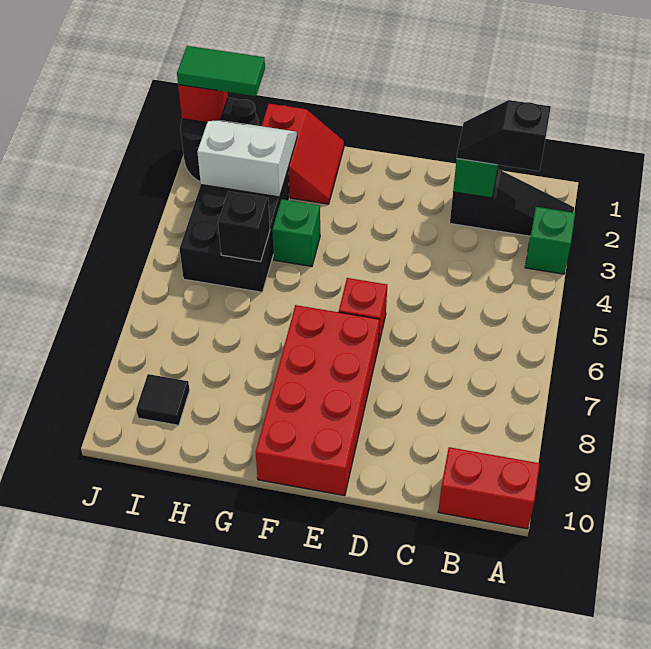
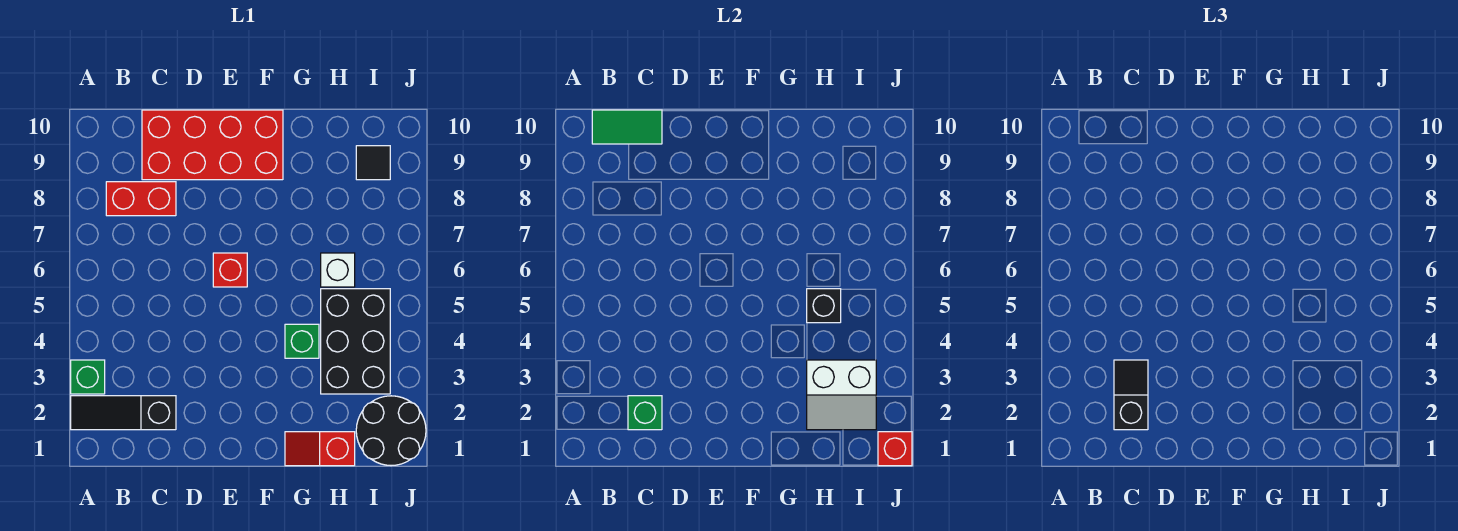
red brick A10:B10 level 1 -> red brick B8:C8 level 1
black slope B2:C2 level 3 top B -> black slope C2:C3 level 3 top 2
red brick E7:F10 level 1 -> red brick C9:F10 level 1
red slope G1:H2 level 1 top H -> red slope G1:H1 level 1 top H
none -> white brick H6 level 1
green tile I1:J1 level 3 -> green tile B10:C10 level 2

